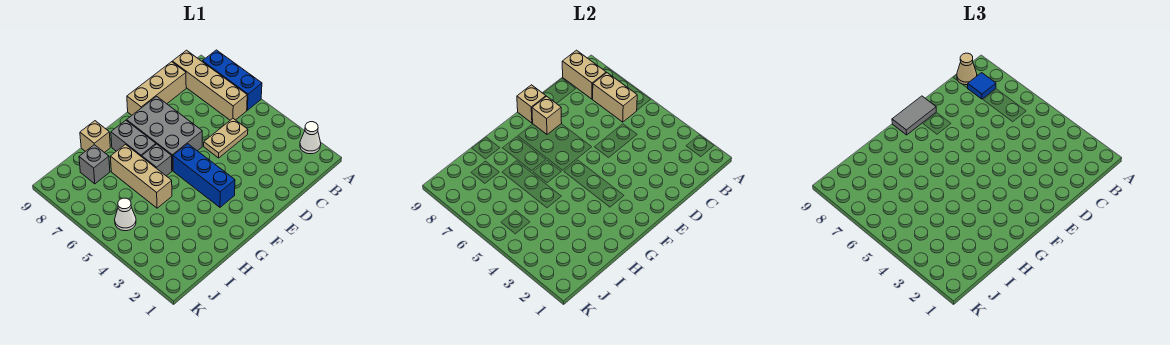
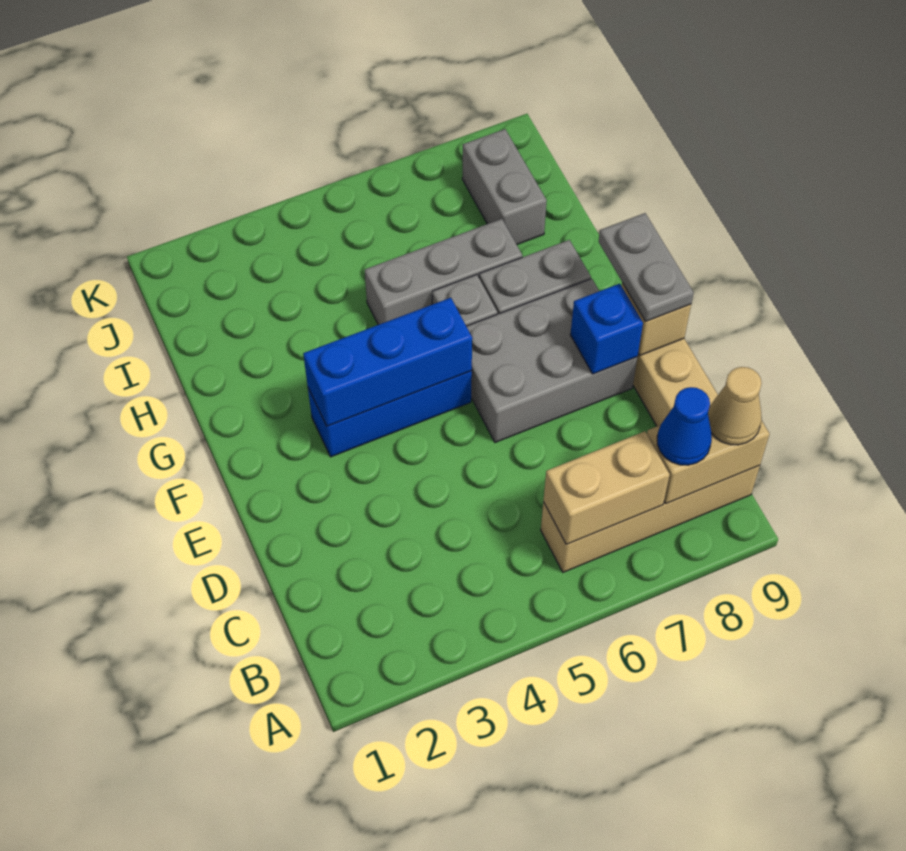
white cone A2 level 1 -> none
blue brick A6:A8 level 1 -> blue brick F3:F5 level 2
blue tile B8 level 3 -> blue cone B8 level 3
tan plate C5:D5 level 1 -> none
tan brick E8 level 2 -> blue brick E8 level 2
grey tile E9:F9 level 3 -> grey plate E9:F9 level 3
tan brick H5:H7 level 1 -> grey brick H5:H7 level 1
tan brick H9 level 1 -> none
grey brick I8 level 1 -> grey brick I8:J8 level 1
white cone J5 level 1 -> none

